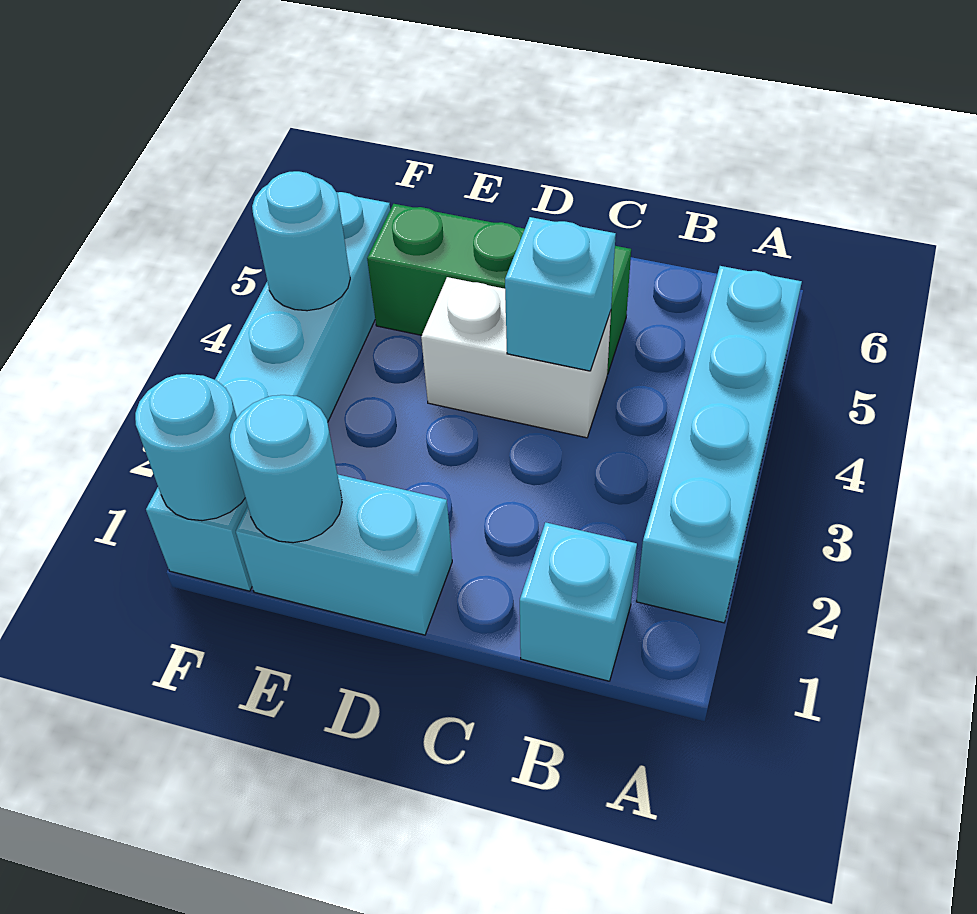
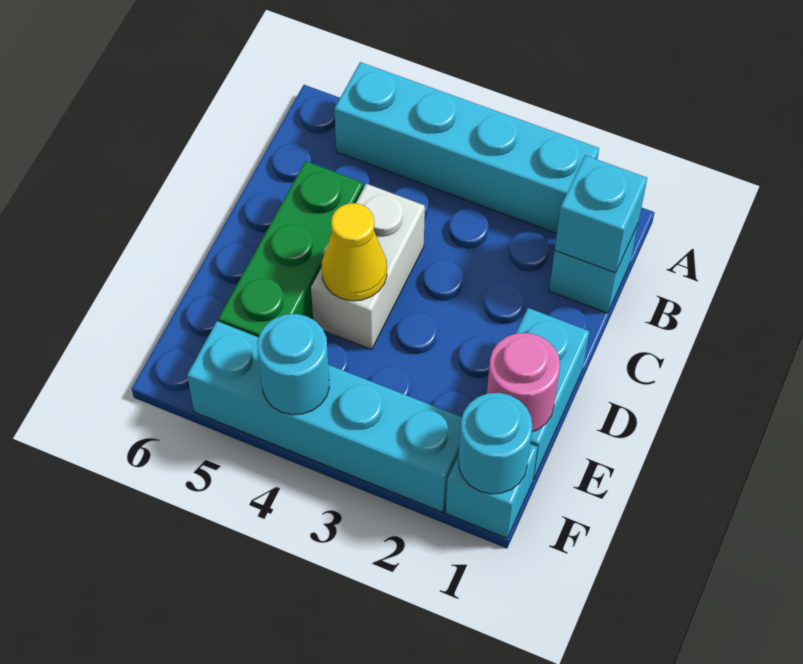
cyan brick C4 level 2 -> cyan brick B1 level 2
none -> yellow cone D4 level 2
cyan round brick E1 level 2 -> pink round brick E1 level 2

